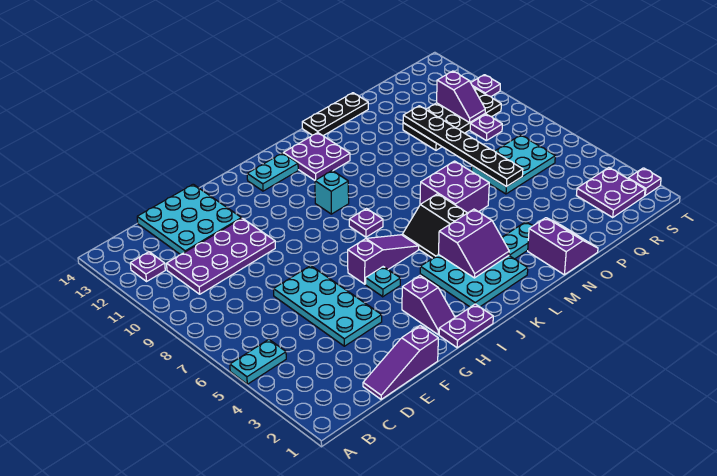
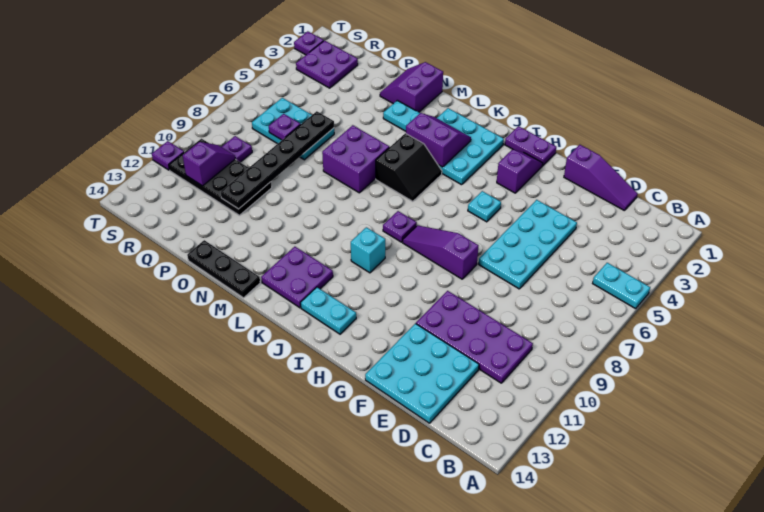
purple plate B12 level 1 -> purple plate Q7 level 2
purple slope H6:J6 level 1 top H -> purple slope G8:I8 level 1 top G

